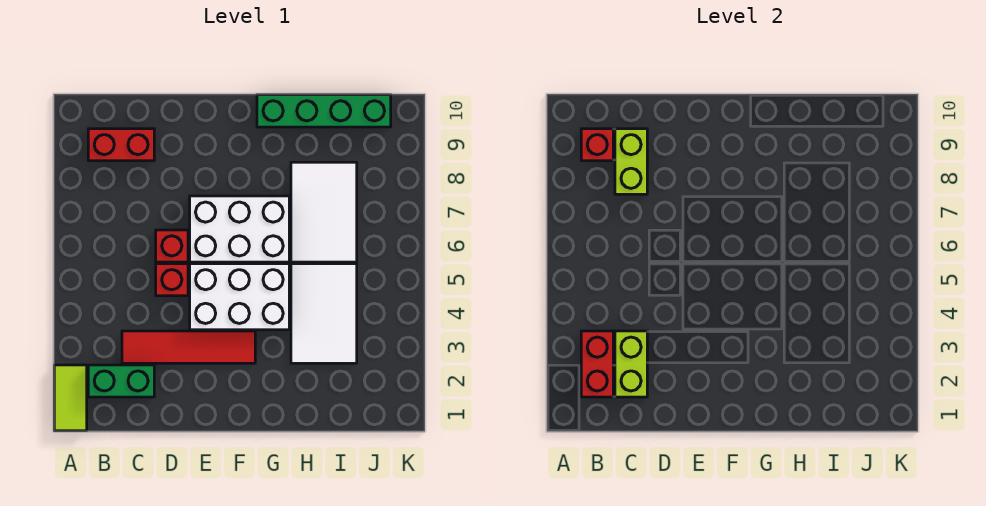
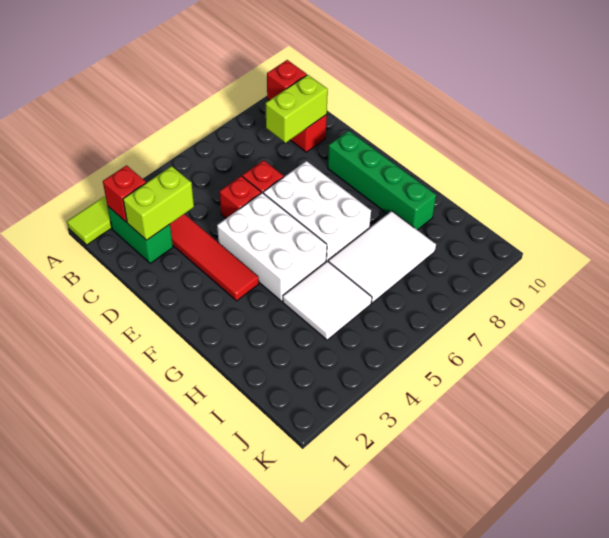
red brick B2:B3 level 2 -> red brick B2 level 2
green brick G10:J10 level 1 -> green brick E9:H9 level 1
white tile H3:I5 level 1 -> white tile H4:I5 level 1

